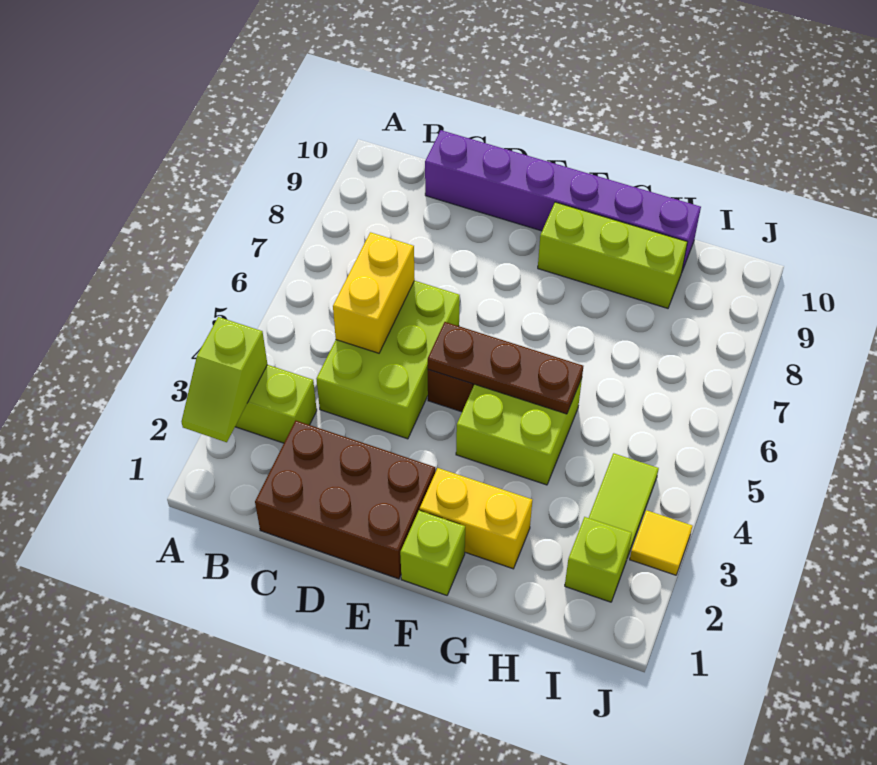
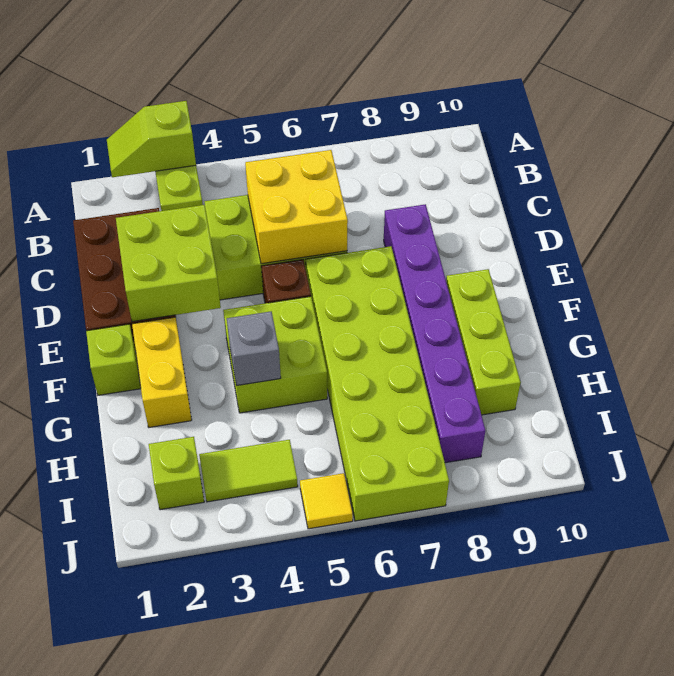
yellow brick C5:C6 level 2 -> yellow brick C5:D6 level 2
purple brick C10:H10 level 1 -> purple brick D8:I8 level 1
none -> lime brick D2:E3 level 2
brown plate E5:G5 level 2 -> none
none -> lime brick E6:J7 level 1
none -> grey brick G4 level 2
yellow tile J3 level 1 -> yellow tile J5 level 1

